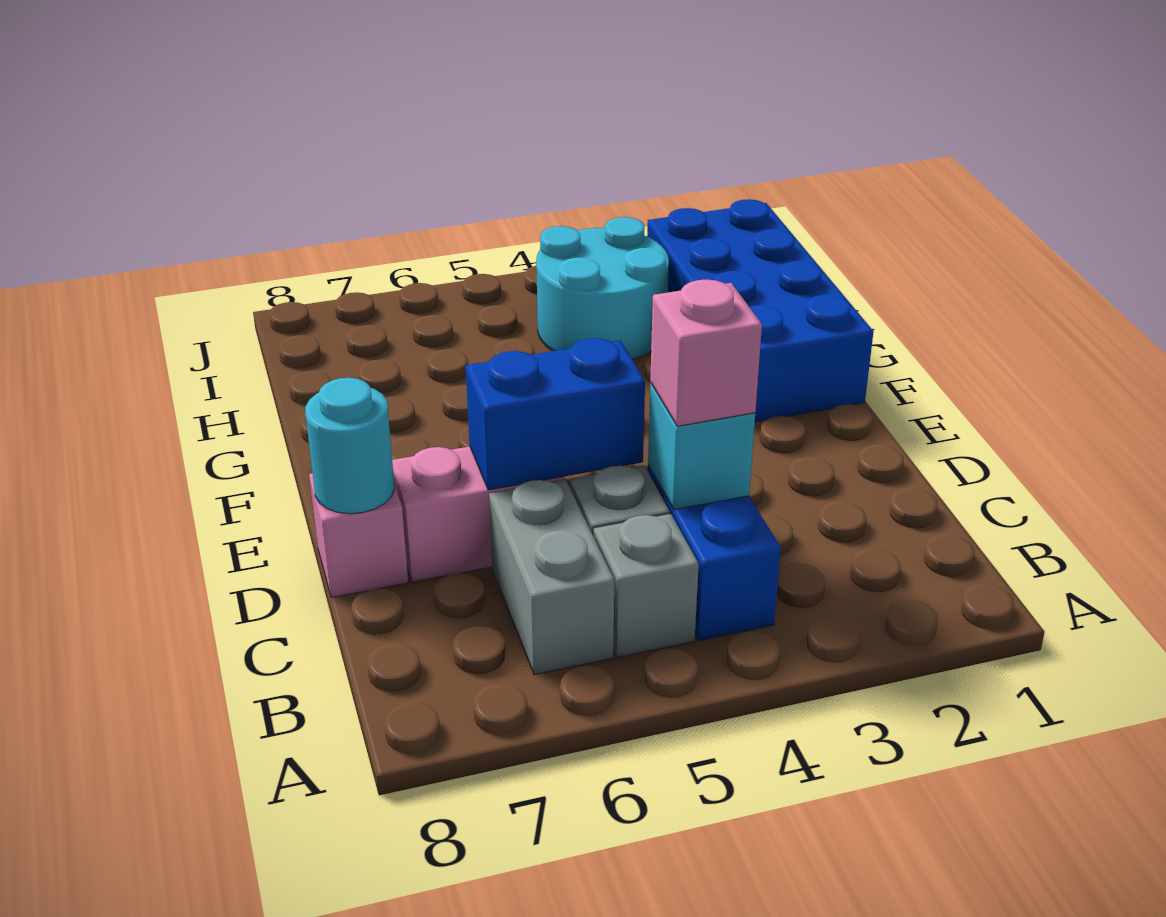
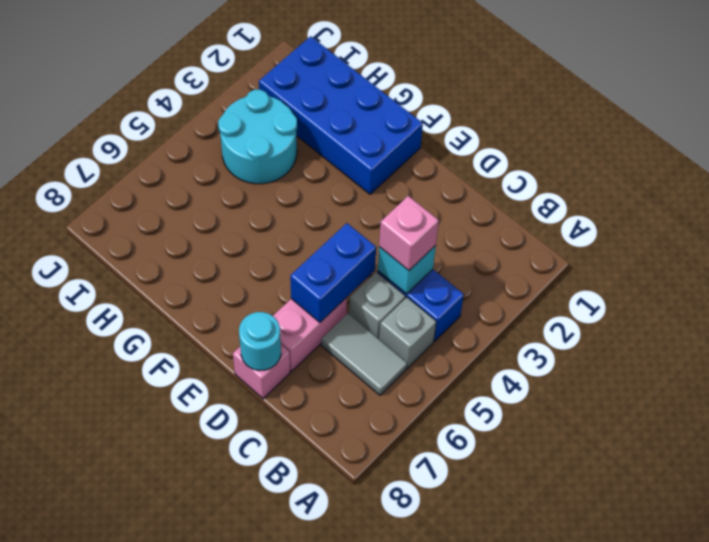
grey brick B6:C6 level 1 -> grey tile B6:C6 level 1

